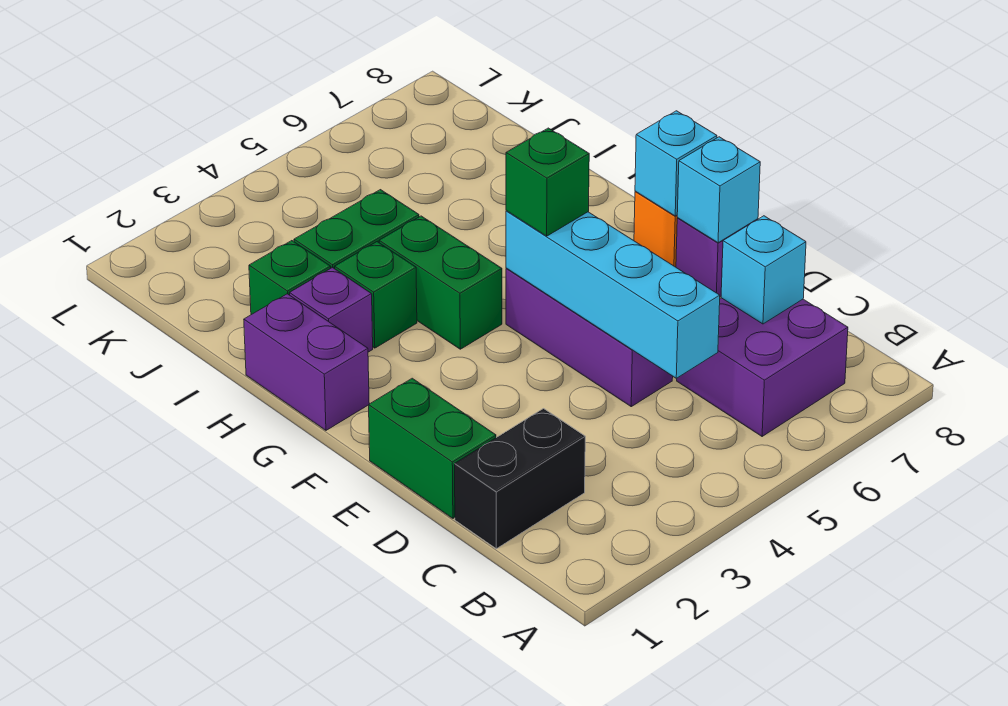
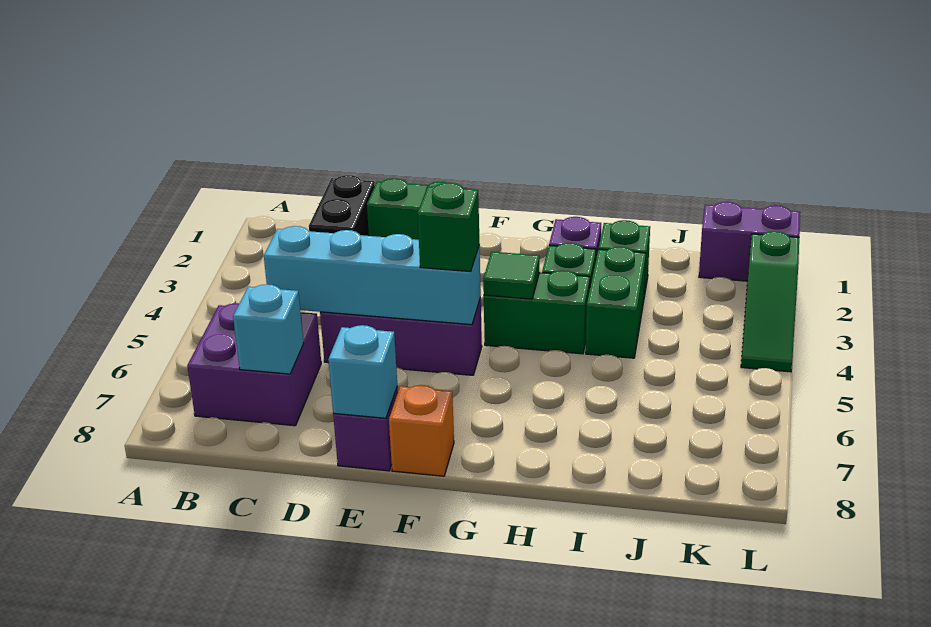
cyan brick F8 level 2 -> none
purple brick G1:H1 level 1 -> purple brick K1:L1 level 1
none -> green tile G4 level 2
none -> green slope L2:L4 level 1 top 2

